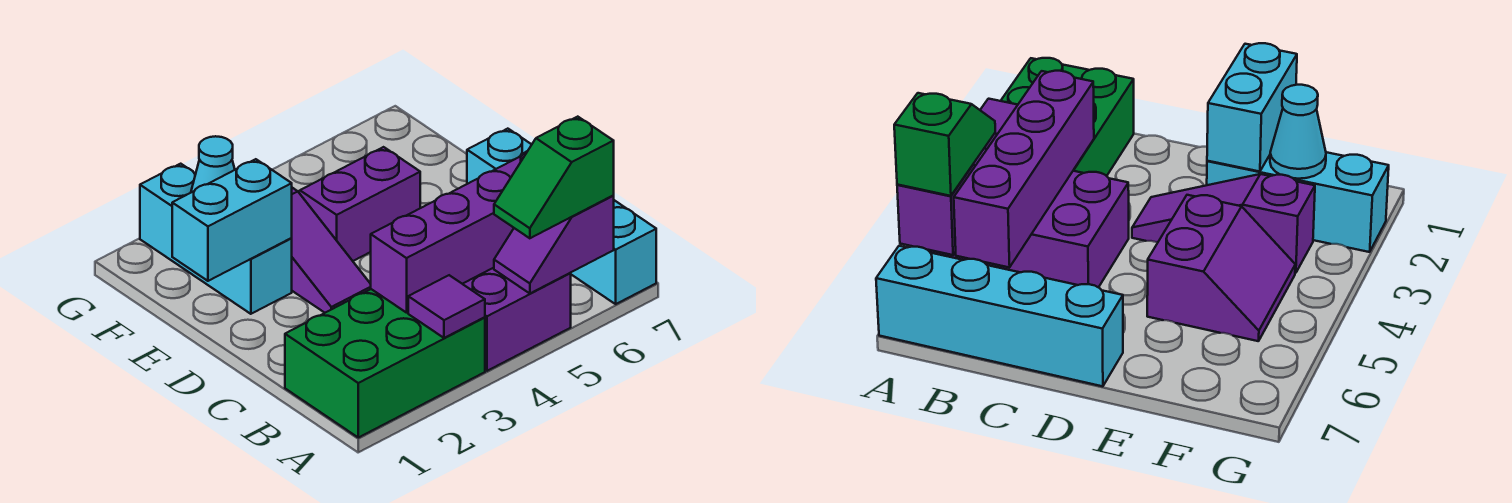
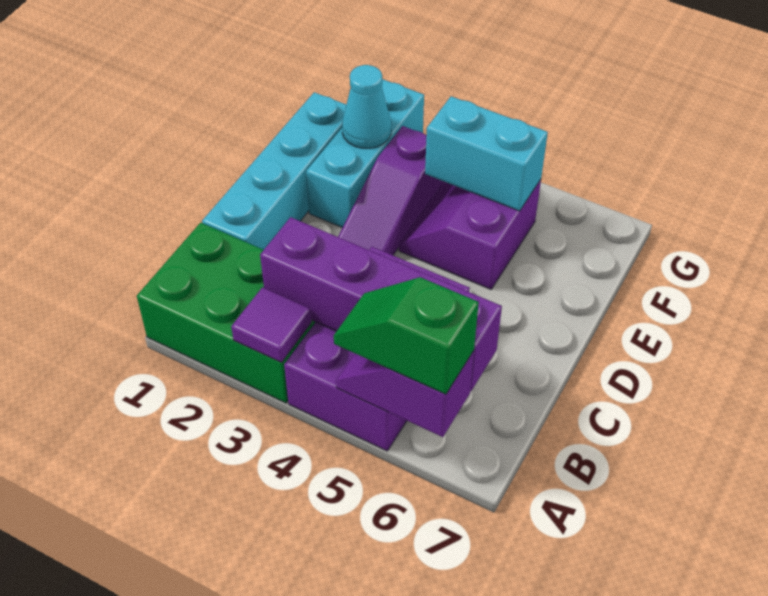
cyan brick A7:D7 level 1 -> cyan brick C1:F1 level 1
cyan brick E1:E2 level 2 -> cyan brick F4:F5 level 2
purple slope E4:F5 level 1 top E -> purple slope E4:F5 level 1 top 5

